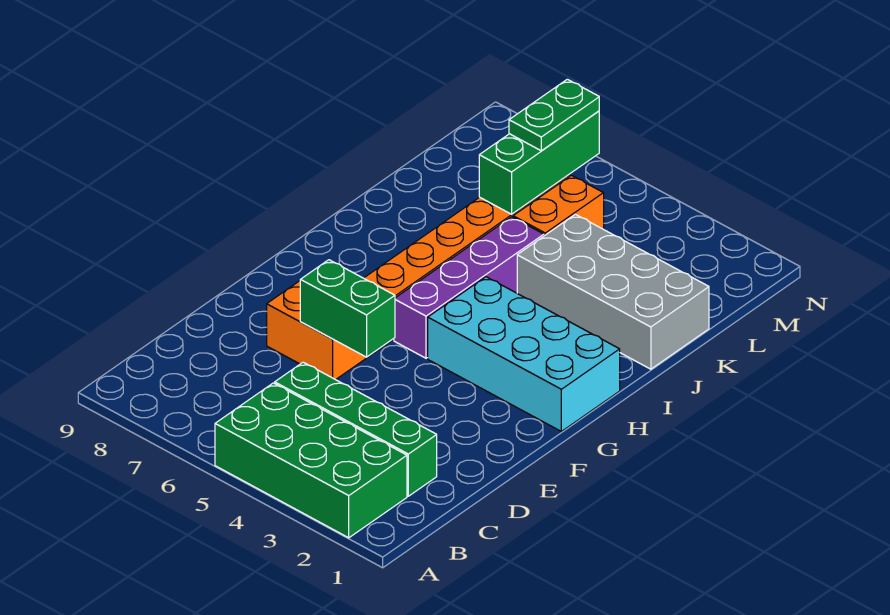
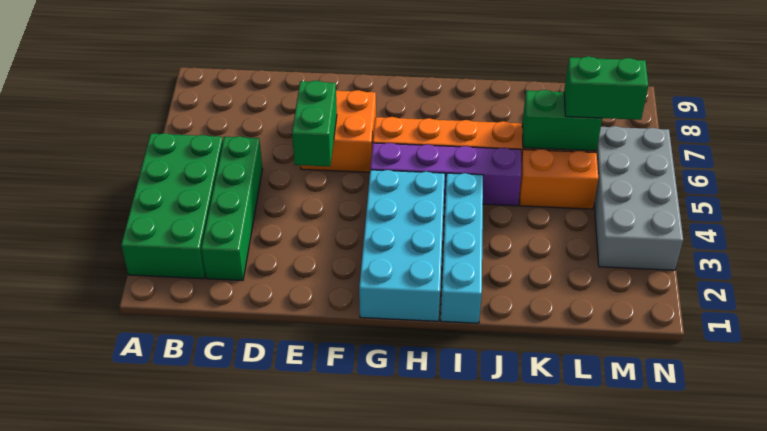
none -> cyan brick I1:I4 level 1
grey brick J1:K4 level 1 -> grey brick M3:N6 level 1
green brick K6:M6 level 2 -> green brick K6:L6 level 2
green plate L6:M6 level 3 -> green brick L6:M6 level 3

